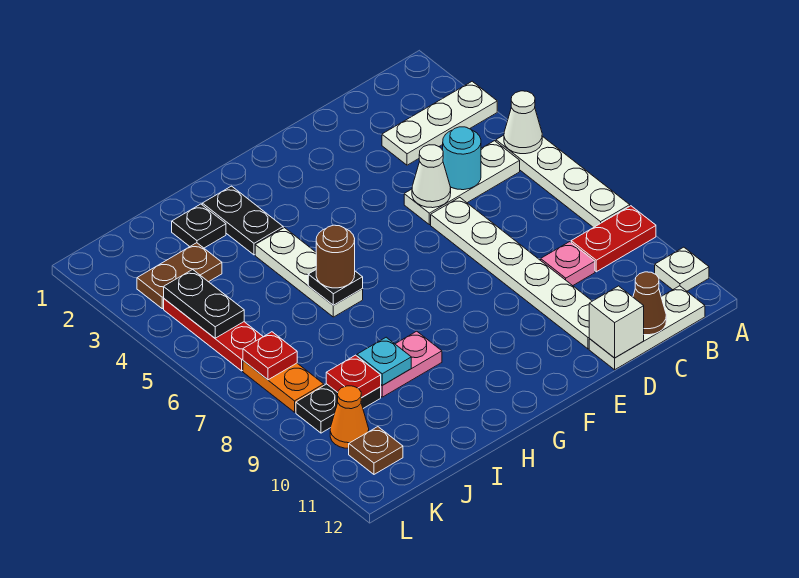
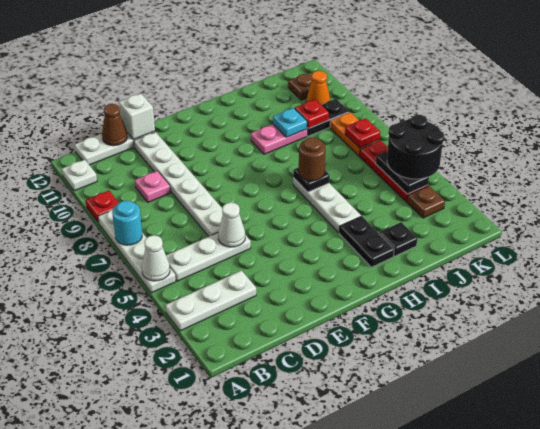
red plate A9:B9 level 1 -> red plate A9 level 1
cyan round brick C5 level 2 -> cyan round brick A7 level 2
brown plate J3:K3 level 1 -> brown plate K3 level 1
none -> black round brick K4:L5 level 3

